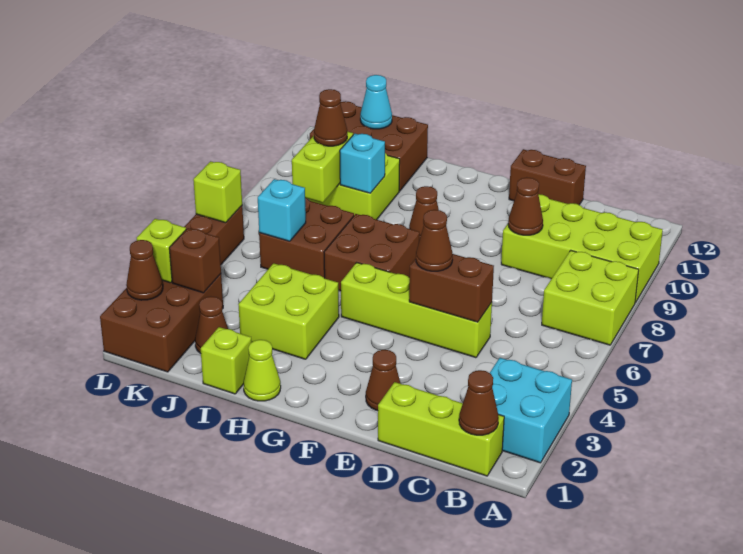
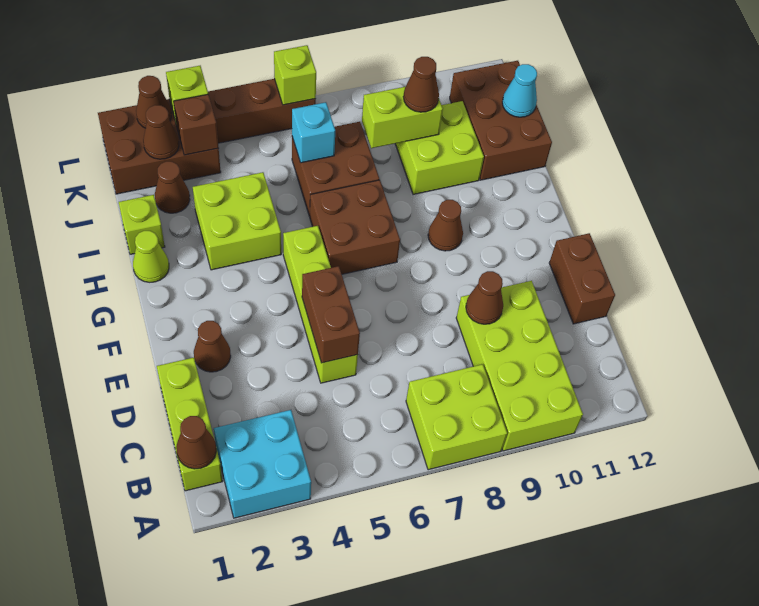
brown cone E5 level 3 -> brown cone K2 level 2
cyan brick I9 level 2 -> none

